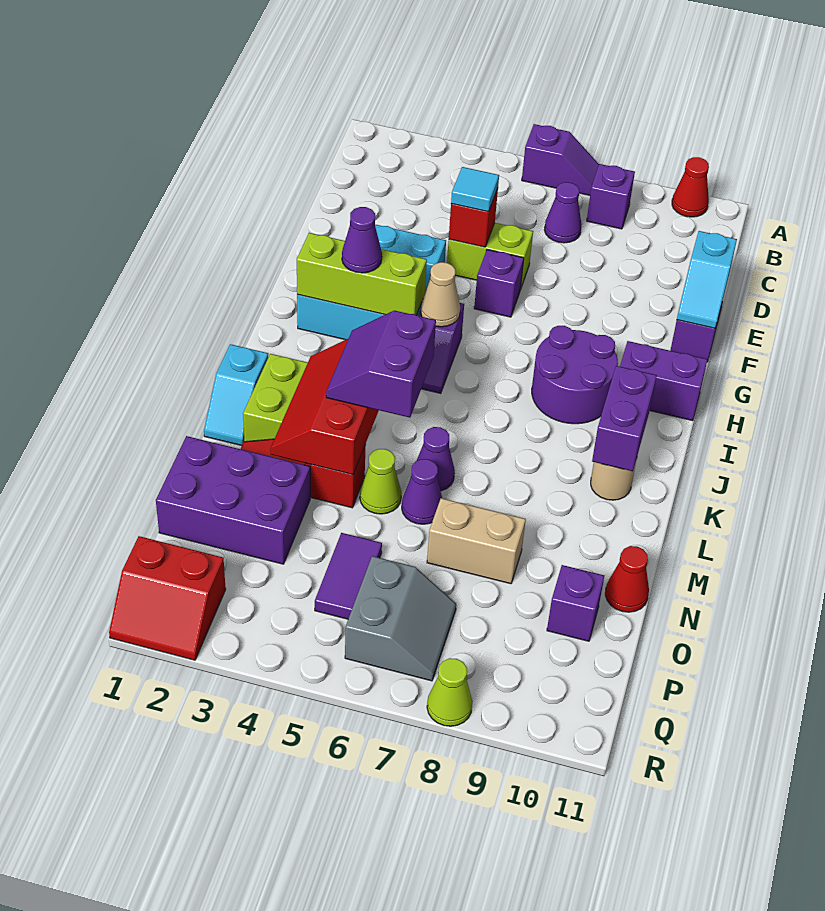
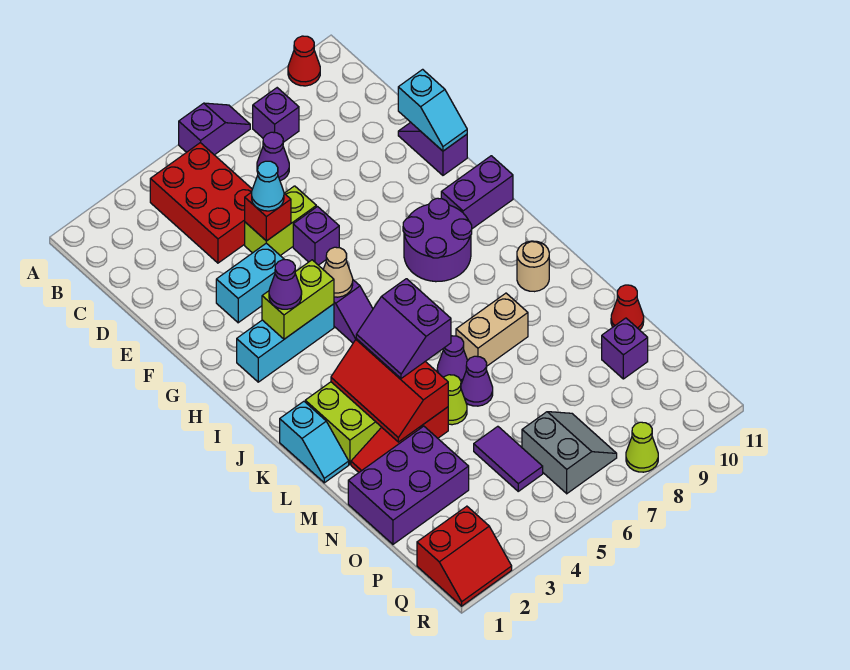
none -> red brick B4:D5 level 1
cyan tile E5 level 3 -> cyan cone E5 level 3
lime brick H2:H4 level 2 -> lime brick H3:H4 level 2
purple brick J10:K10 level 2 -> none
tan brick N7:N8 level 1 -> tan brick L7:L8 level 1

